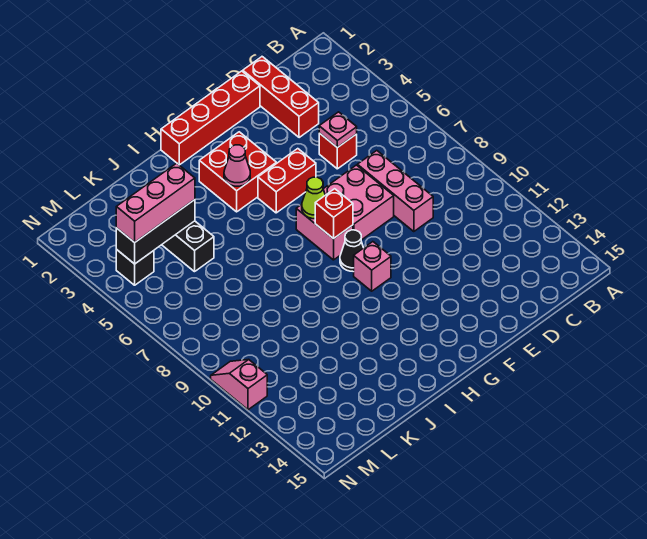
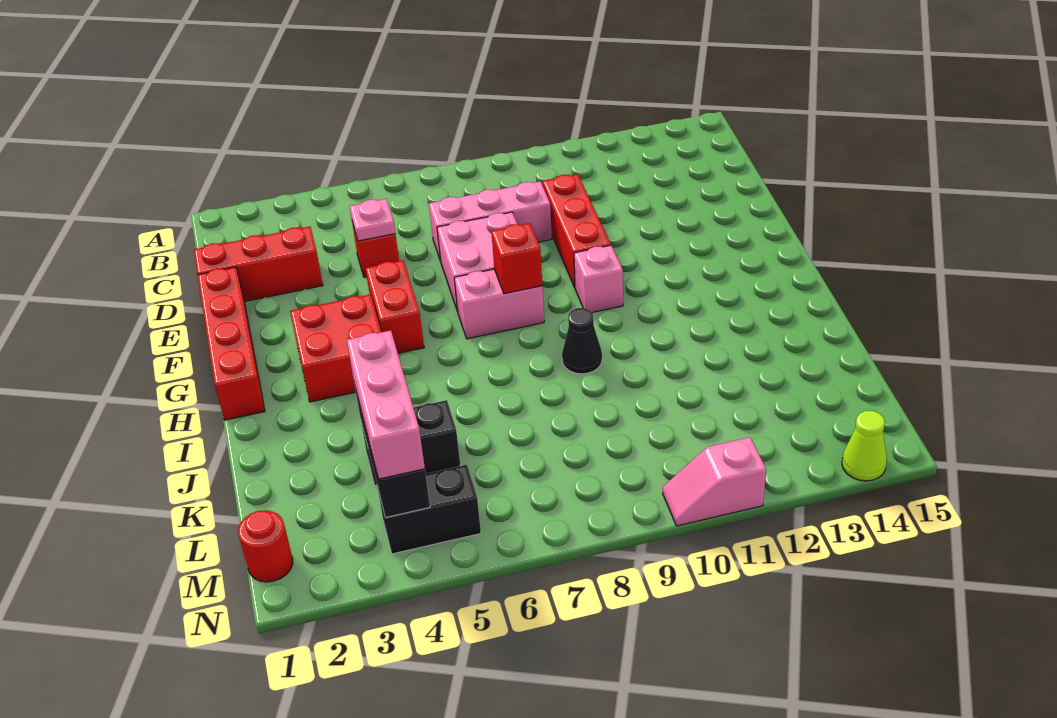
none -> red brick D10:F10 level 1
lime cone G7 level 2 -> lime cone N14 level 1
black cone G9 level 1 -> black cone I9 level 1
pink cone H4 level 2 -> none
none -> red round brick M1 level 1
black brick M4 level 1 -> black brick M4:M5 level 1

